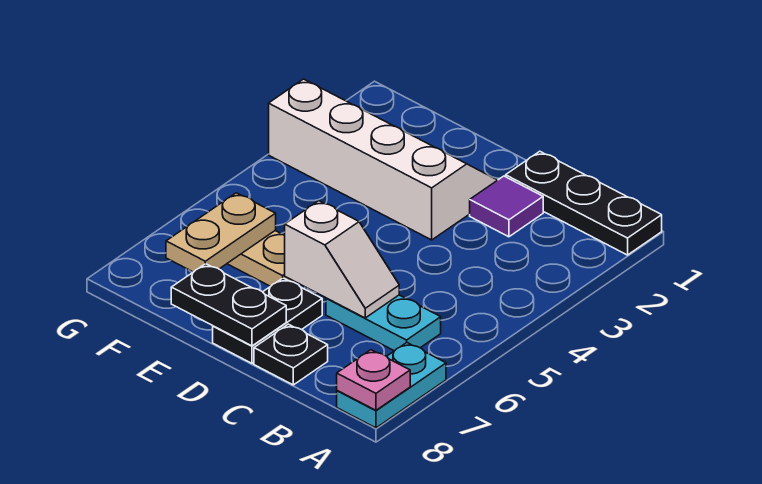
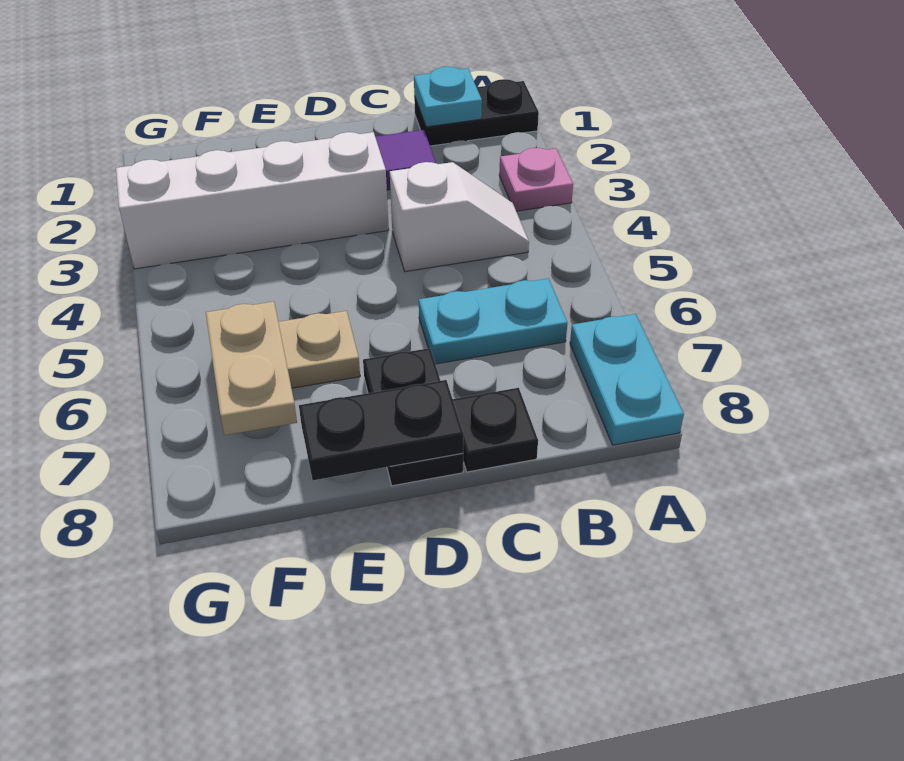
black plate A1:C1 level 1 -> black plate A1:B1 level 1
pink plate A8 level 2 -> pink plate A3 level 1
none -> cyan plate B1 level 2
white slope C6:D6 level 2 top D -> white slope B4:C4 level 1 top C

